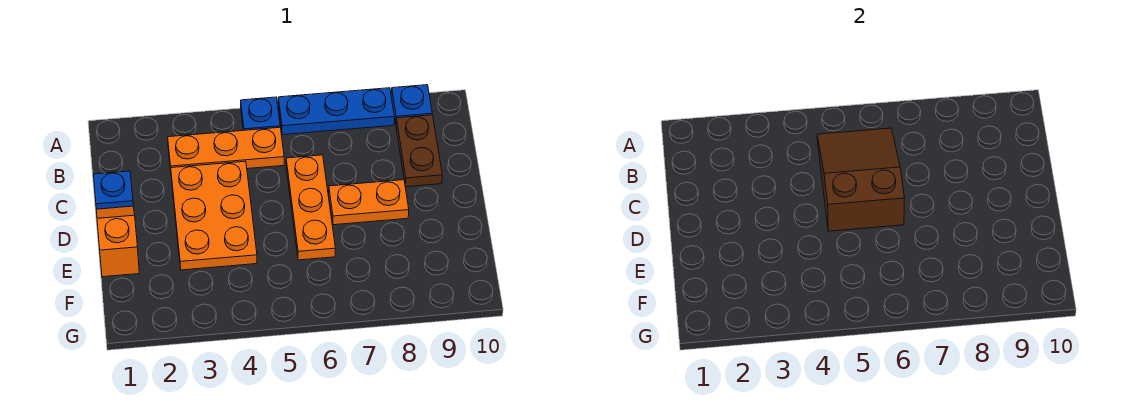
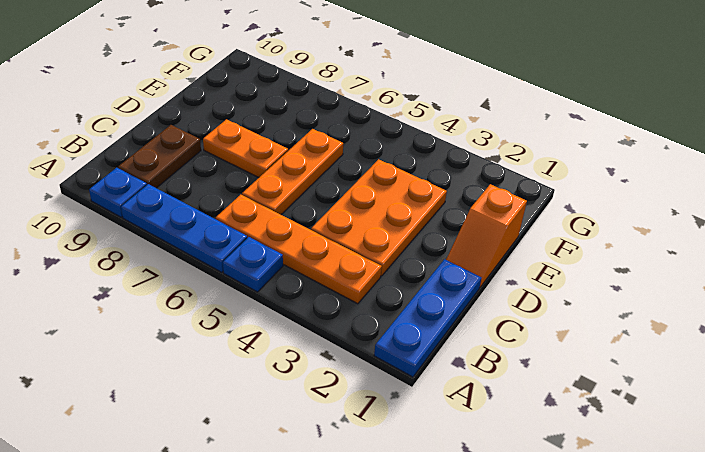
orange plate B3:B5 level 1 -> orange plate B3:B6 level 1
brown slope B5:D6 level 2 top D -> none
blue plate C1 level 1 -> blue plate A1:C1 level 1

